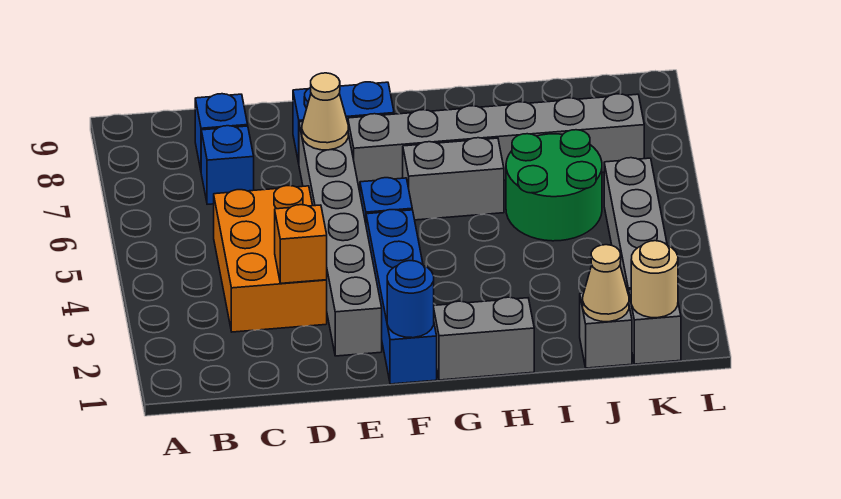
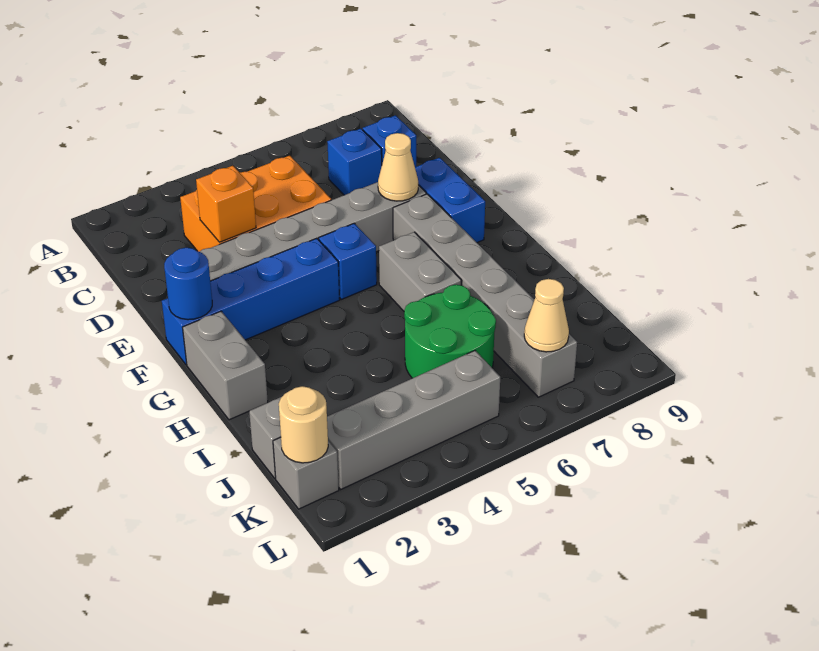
tan cone J1 level 2 -> tan cone K7 level 2

